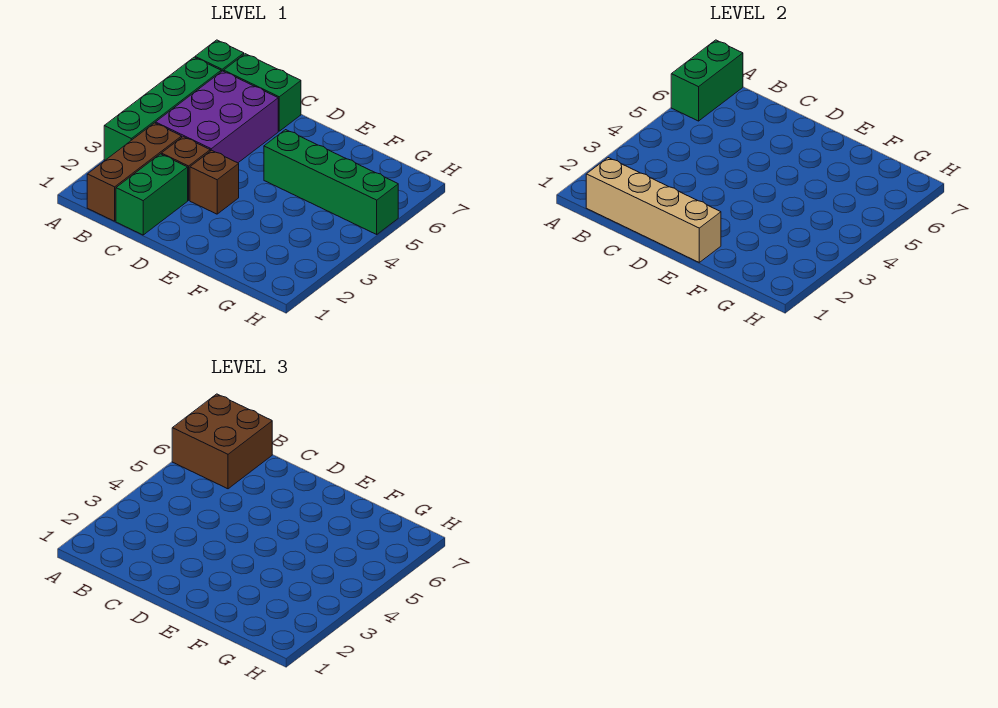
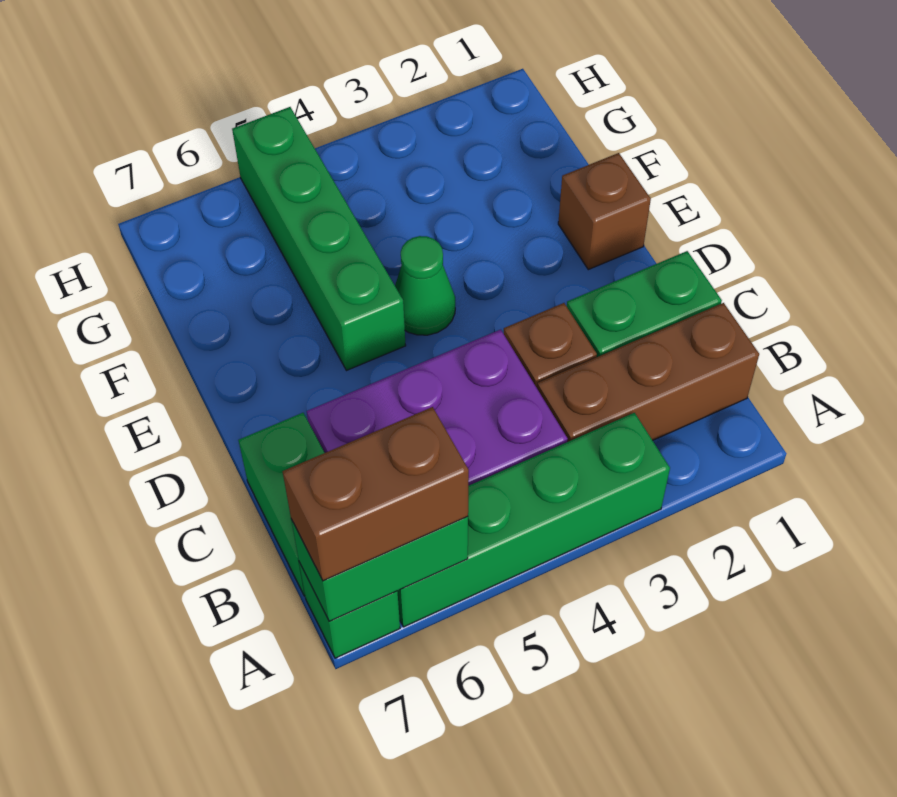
brown brick A6:B7 level 3 -> brown brick A6:A7 level 3
tan brick B1:E1 level 2 -> none
brown brick D3 level 1 -> brown brick E1 level 1
none -> green cone E4 level 1

